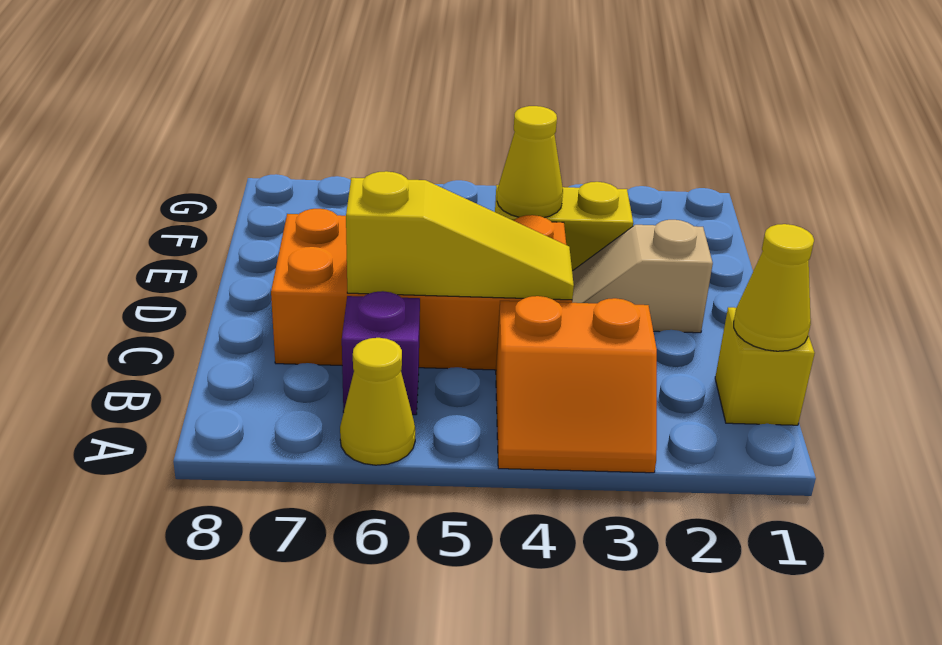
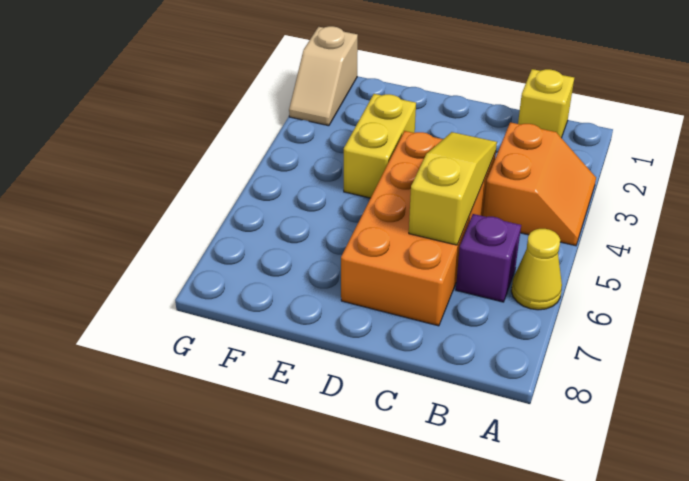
yellow cone B1 level 2 -> none
tan slope D2:D3 level 1 top 2 -> tan slope G1:G2 level 1 top 1
yellow cone E4 level 2 -> none

